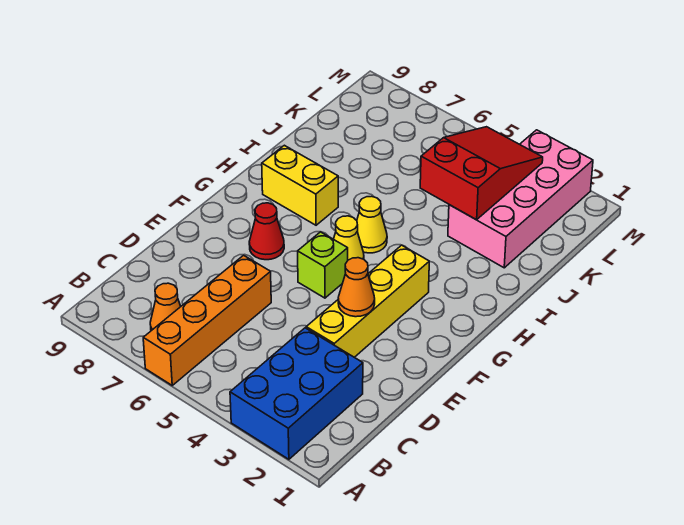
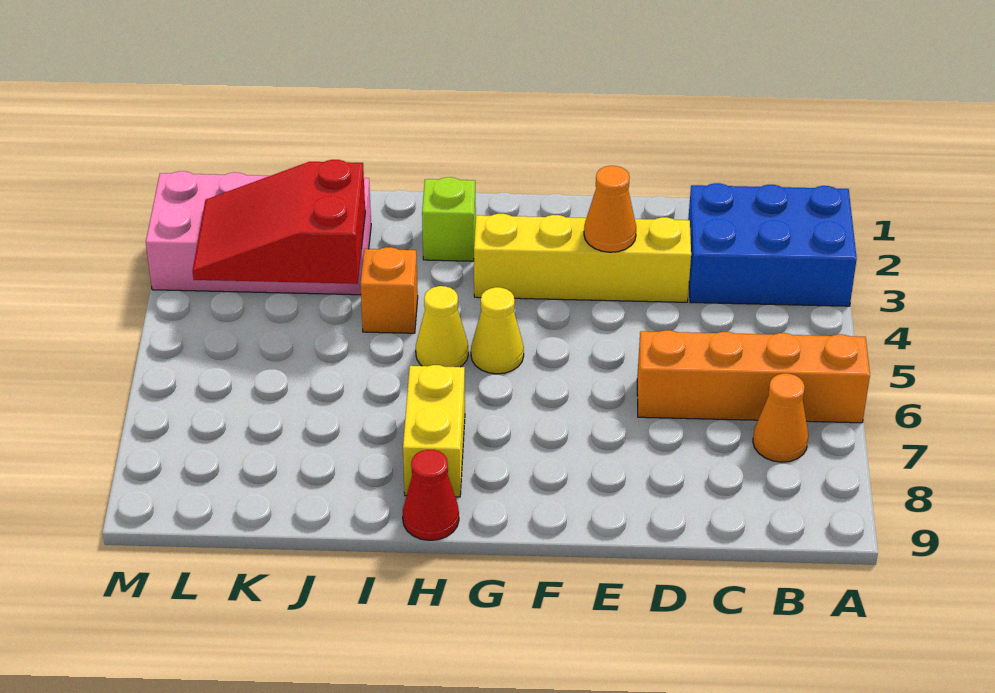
lime brick F5 level 1 -> lime brick H2 level 1
red cone F7 level 1 -> red cone H9 level 1
none -> orange brick I4 level 1

